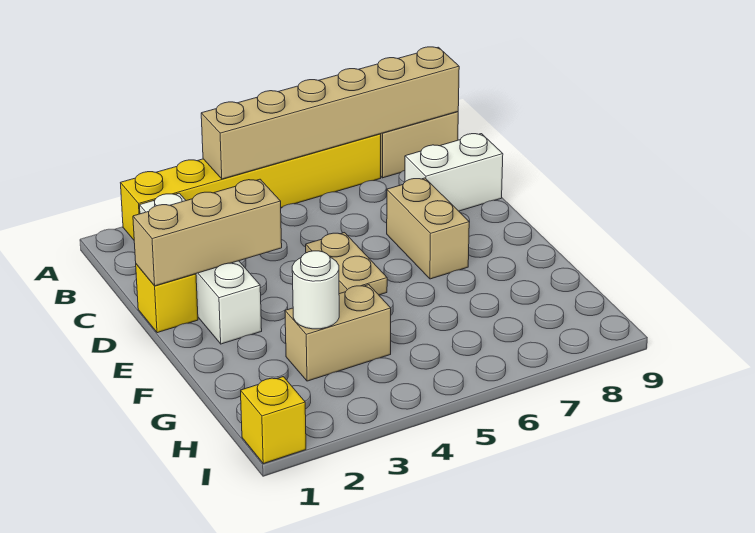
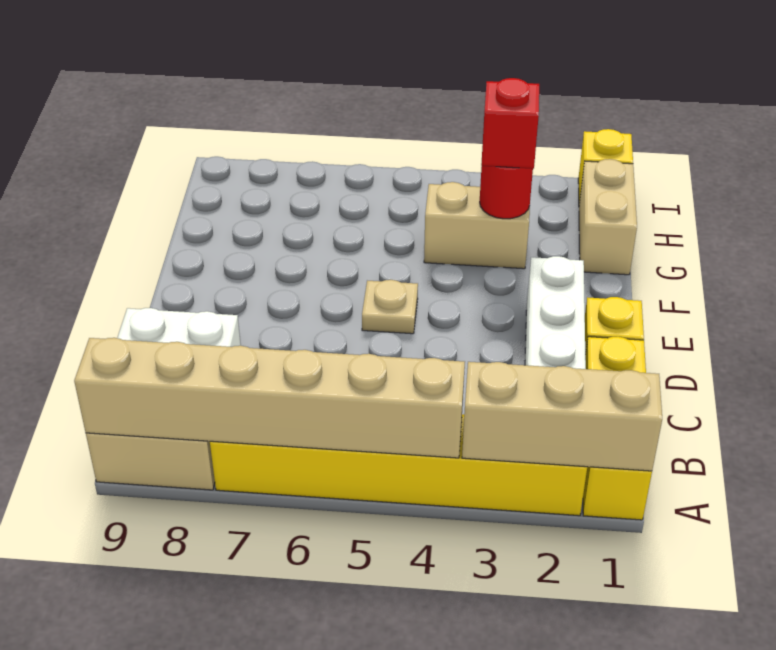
none -> yellow brick A1:C1 level 1
tan brick D1:D3 level 2 -> tan brick A1:A3 level 2
tan plate D5:E5 level 1 -> tan plate E5 level 1
tan brick D7:E7 level 1 -> tan brick G1:H1 level 1
white round brick G3 level 2 -> red round brick G3 level 2
none -> red brick G3 level 3

